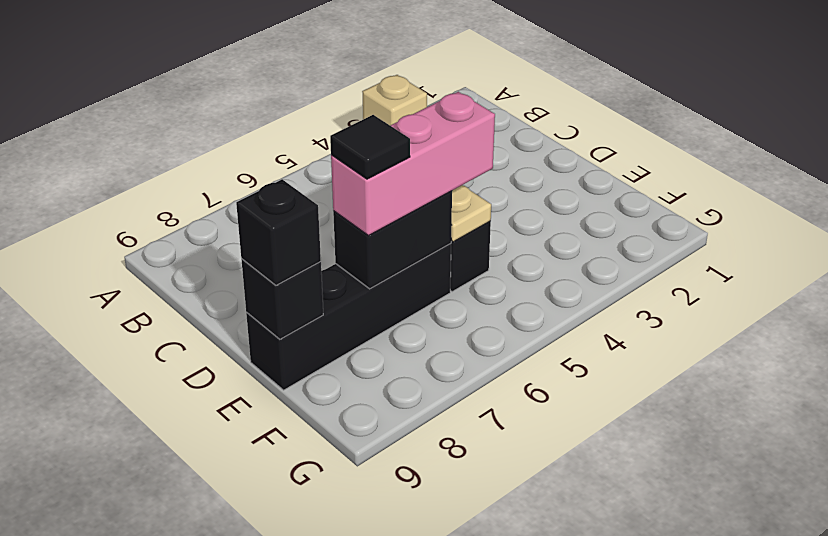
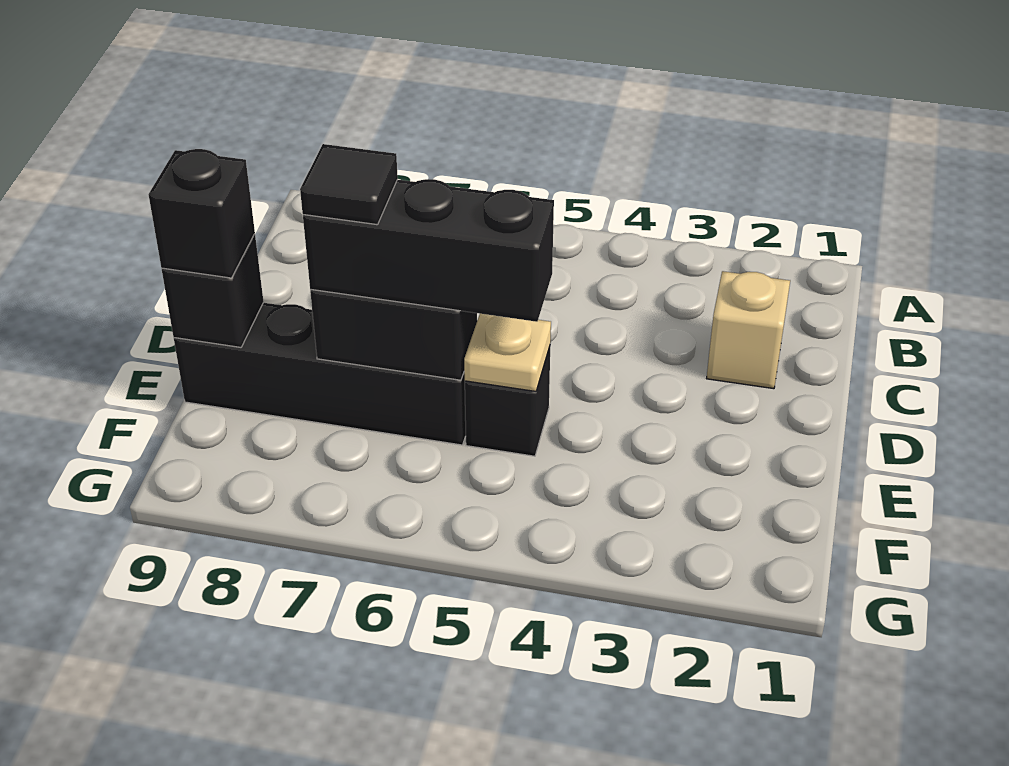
tan brick A3 level 1 -> tan brick C2 level 1
pink brick E5:E7 level 3 -> black brick E5:E7 level 3

